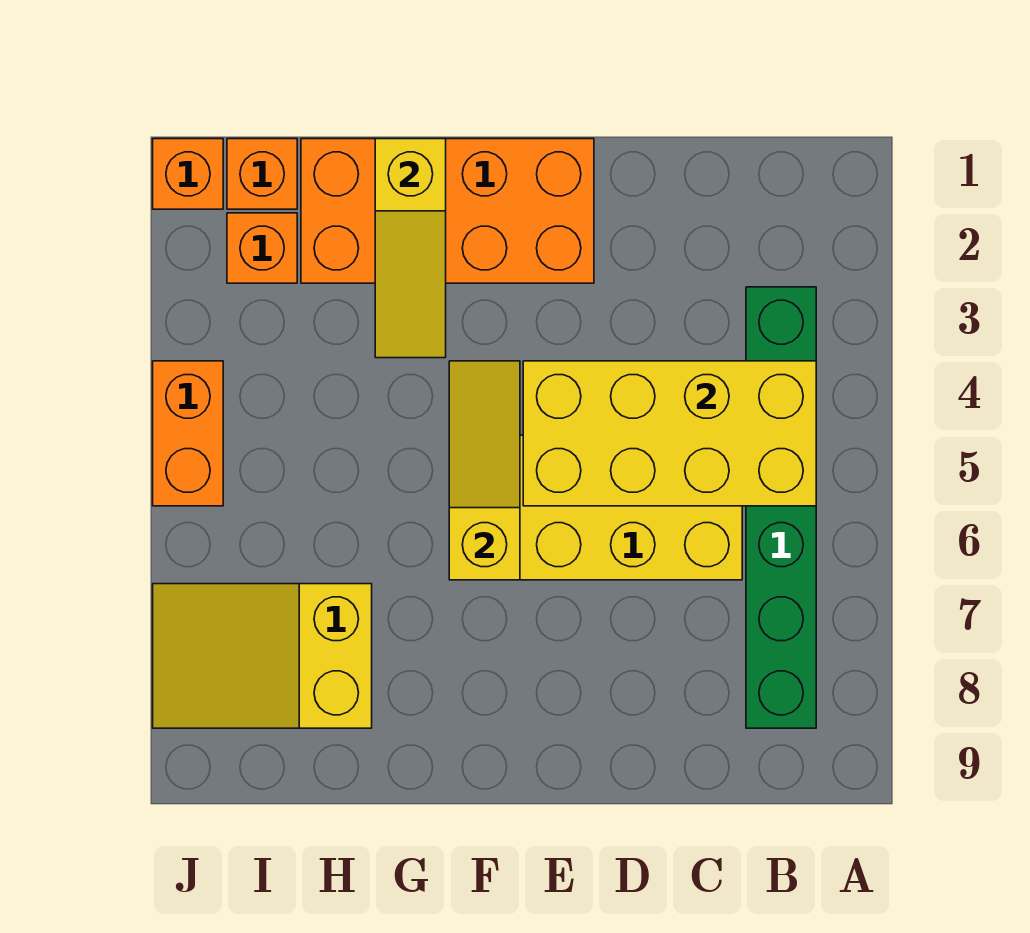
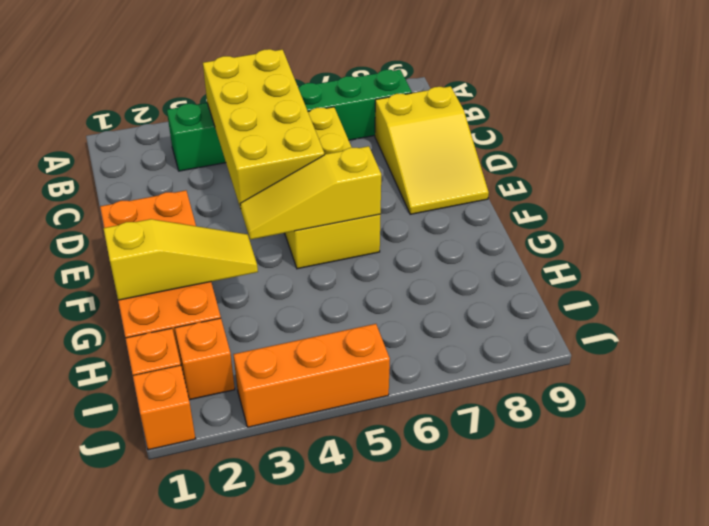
yellow slope H7:J8 level 1 top H -> yellow slope C8:E9 level 1 top C
orange brick J4:J5 level 1 -> orange brick J3:J5 level 1

